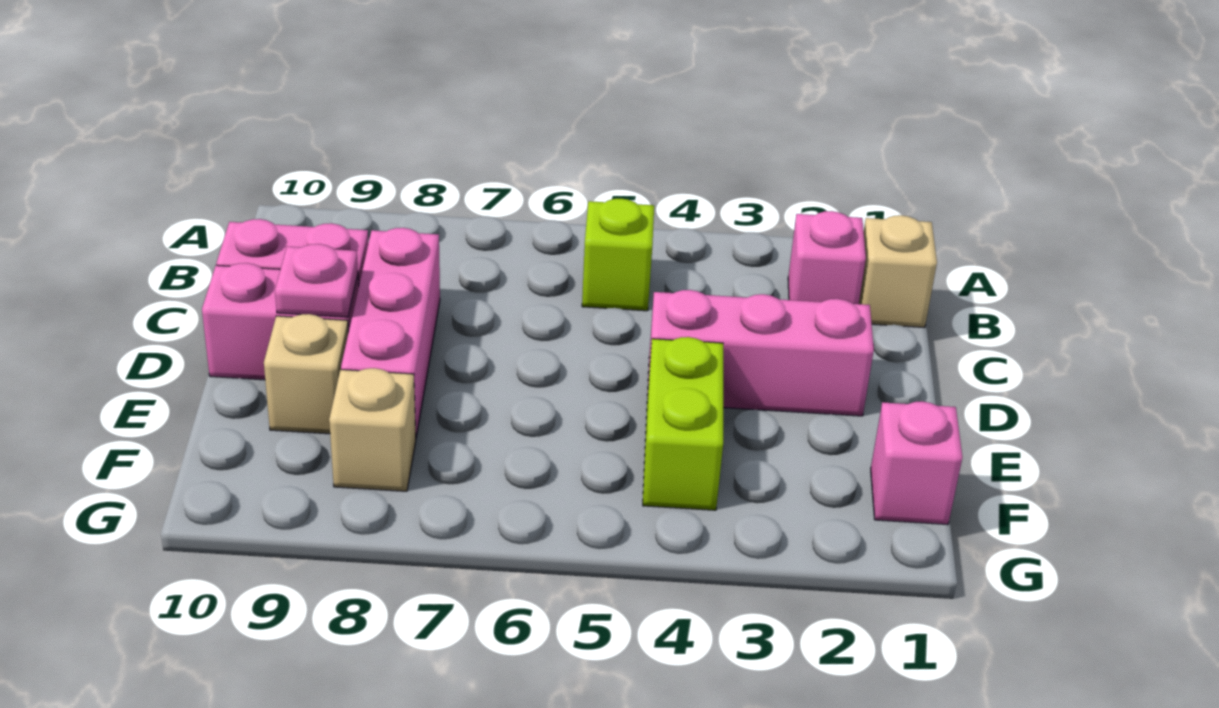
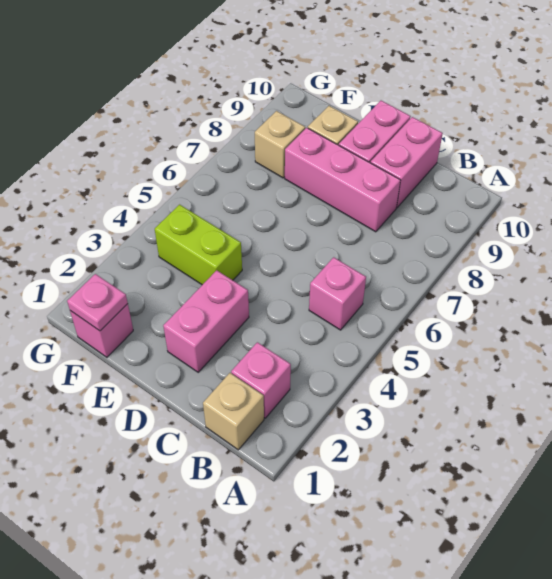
lime brick B5 level 1 -> pink brick B5 level 1
pink brick D2:D4 level 1 -> pink brick D2:D3 level 1
pink plate D9 level 2 -> pink plate F1 level 2

